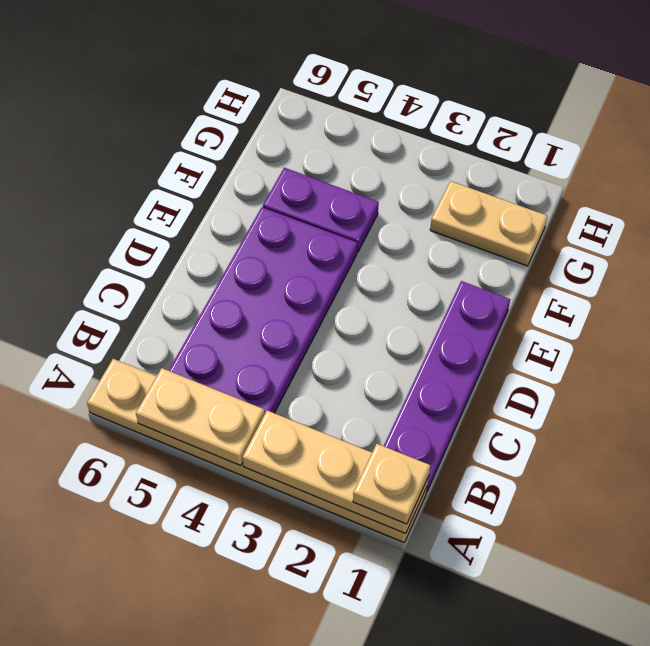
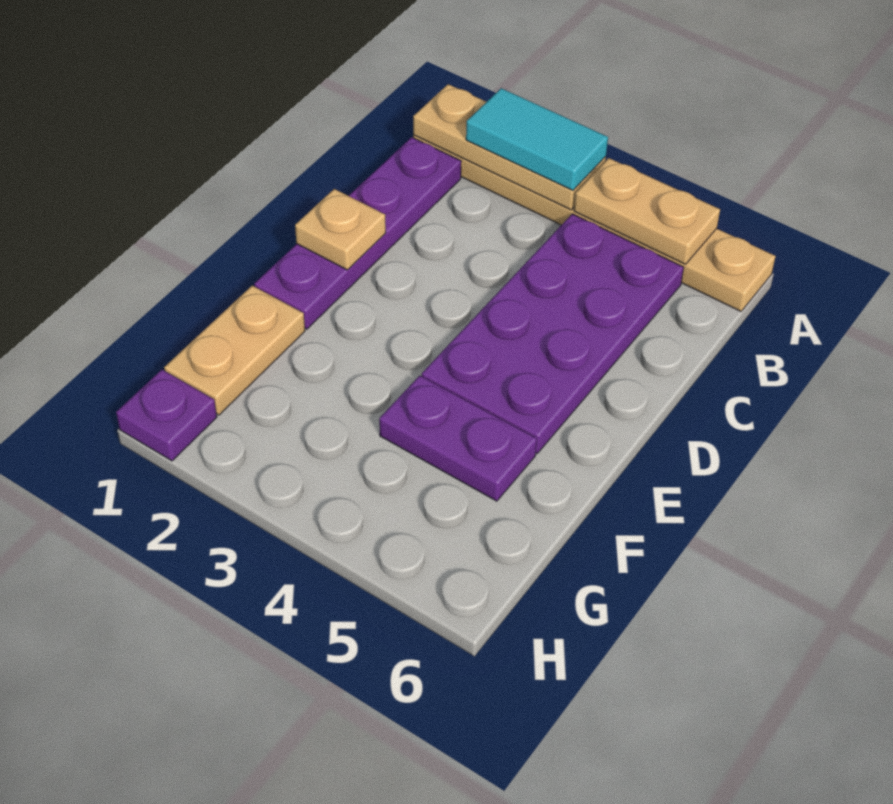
tan plate A1 level 3 -> tan plate D1 level 2
none -> cyan tile A2:A3 level 3
tan plate G1:G2 level 1 -> tan plate F1:G1 level 1
none -> purple plate H1 level 1

